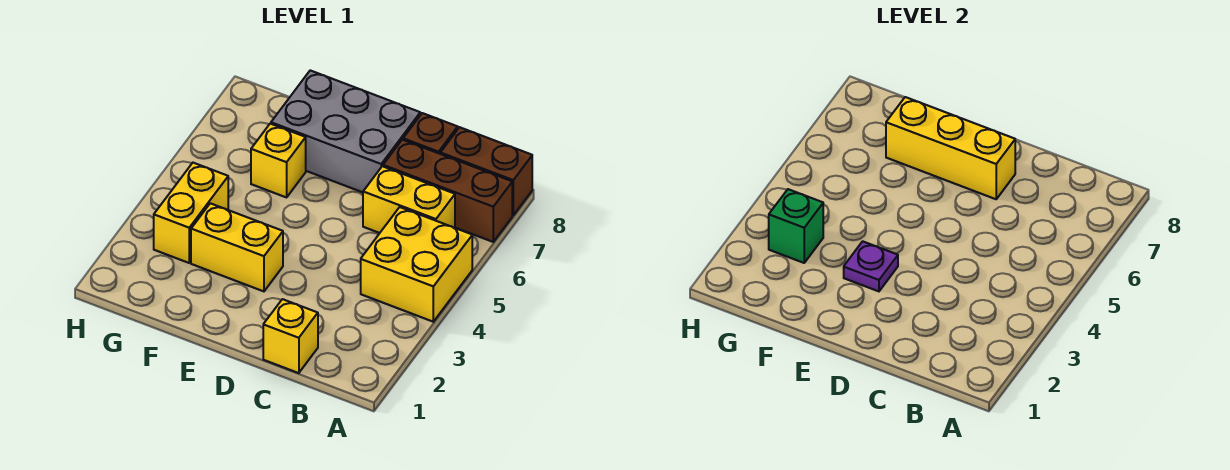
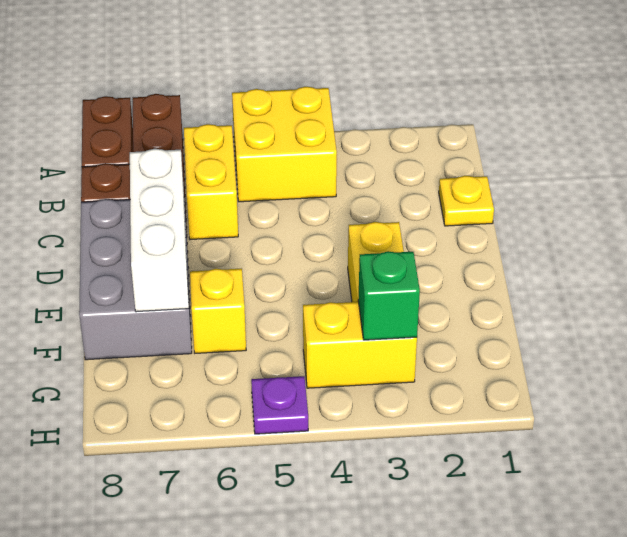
yellow brick C1 level 1 -> yellow plate C1 level 1
yellow brick D7:F7 level 2 -> white brick D7:F7 level 2
purple plate E3 level 2 -> purple plate H5 level 1

